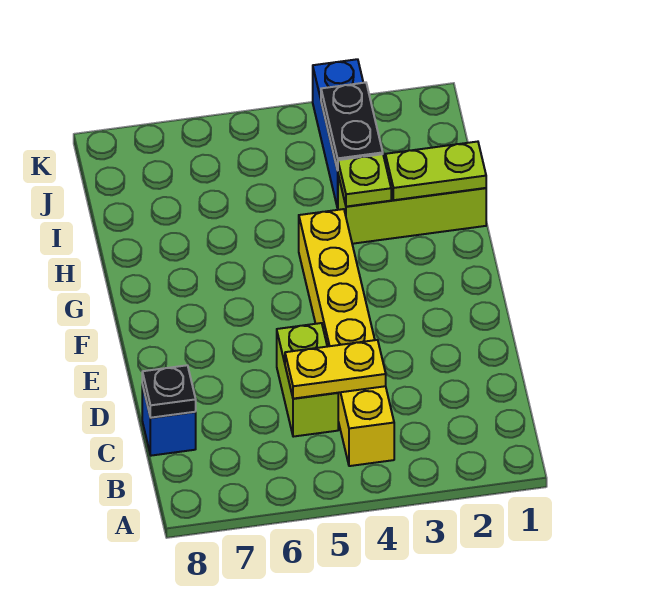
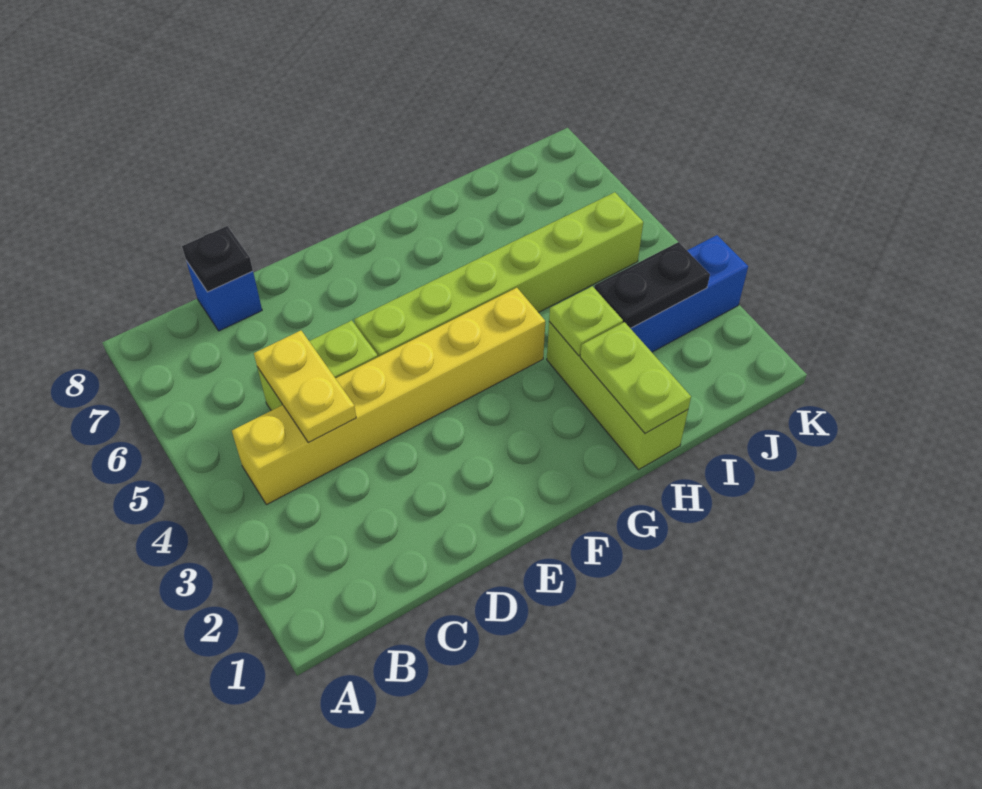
none -> lime brick E5:J5 level 1

